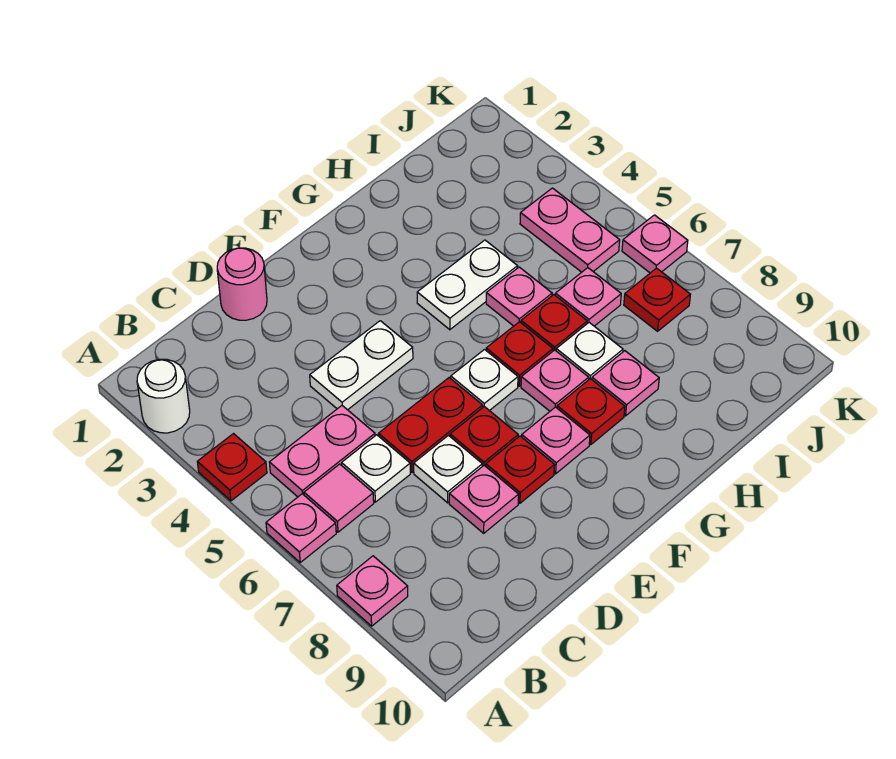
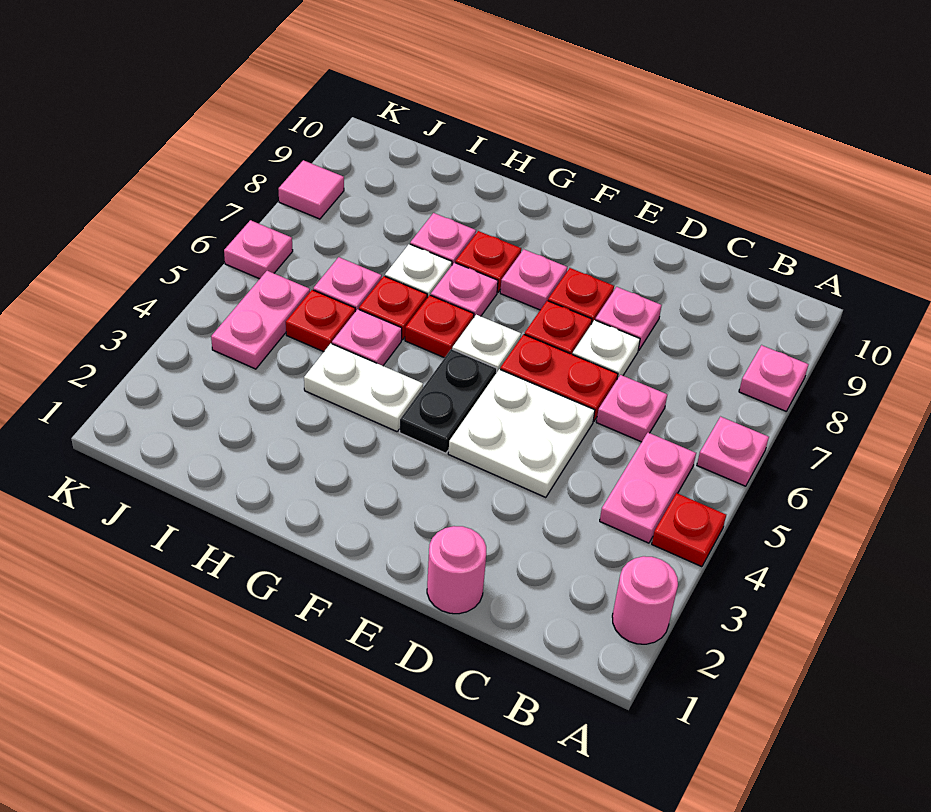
white round brick A2 level 1 -> pink round brick A2 level 1
pink plate B5:C5 level 1 -> pink plate B4:B5 level 1
pink tile B6 level 1 -> pink tile K8 level 1
white plate C6 level 1 -> pink plate C6 level 1
white plate D4:E4 level 1 -> white plate D4:E5 level 1
none -> black plate F4:F5 level 1
red plate J7 level 1 -> red plate I5 level 1

